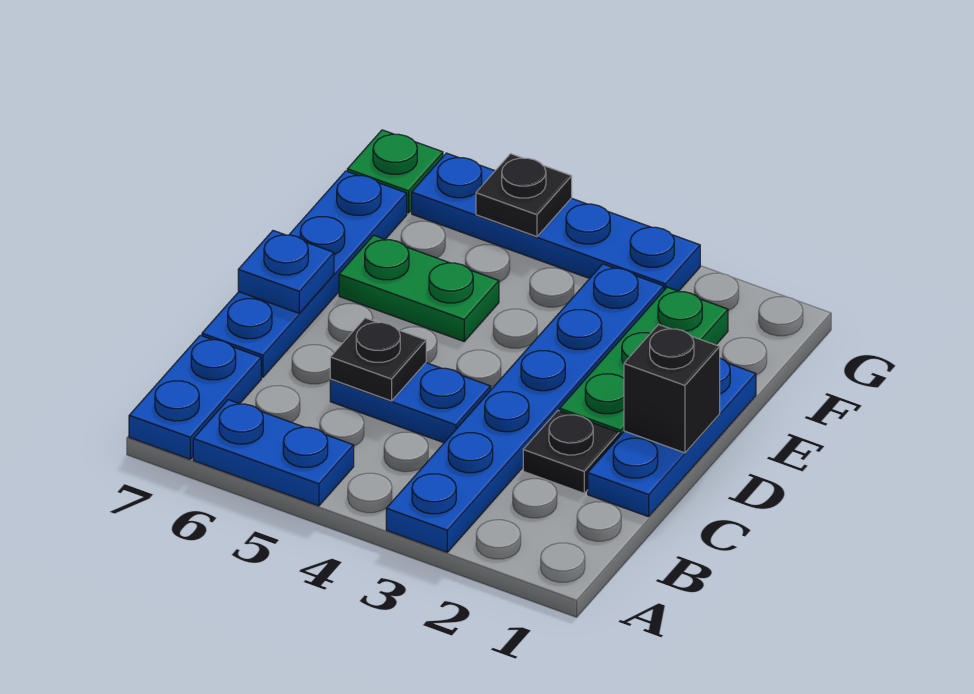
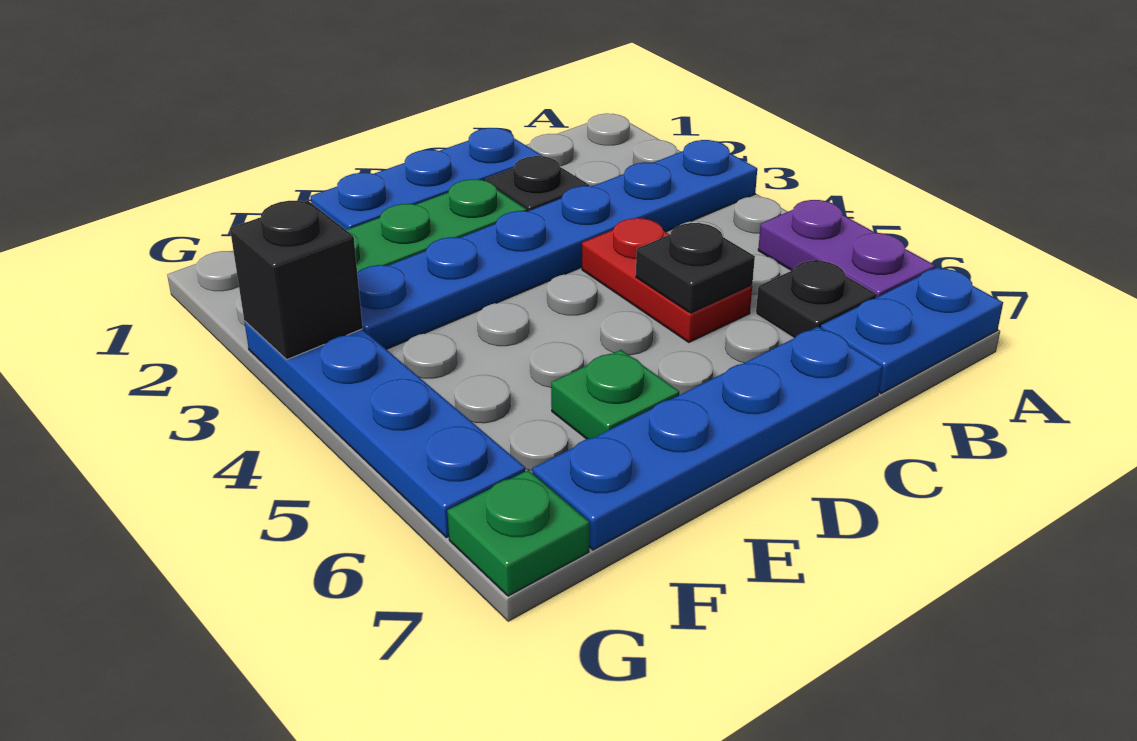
blue plate A5:A6 level 1 -> purple plate A5:A6 level 1
blue plate C4:C5 level 1 -> red plate C4:C5 level 1
black brick D1 level 2 -> black brick G3 level 2
blue plate D7 level 2 -> none
green plate E5:E6 level 1 -> green plate E6 level 1
black plate G5 level 2 -> black plate B6 level 1

